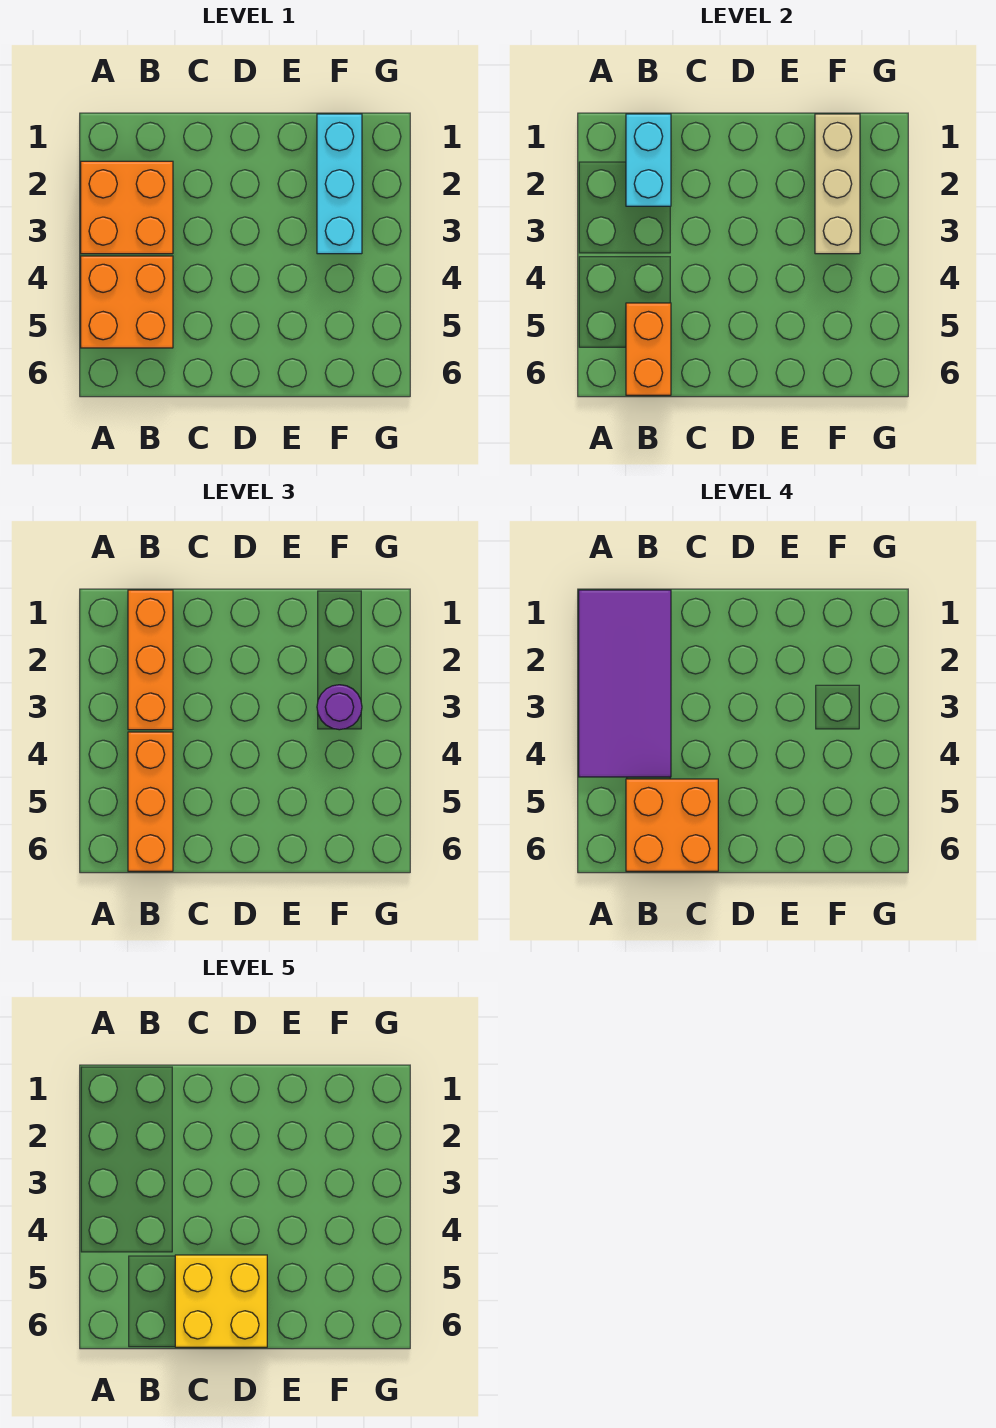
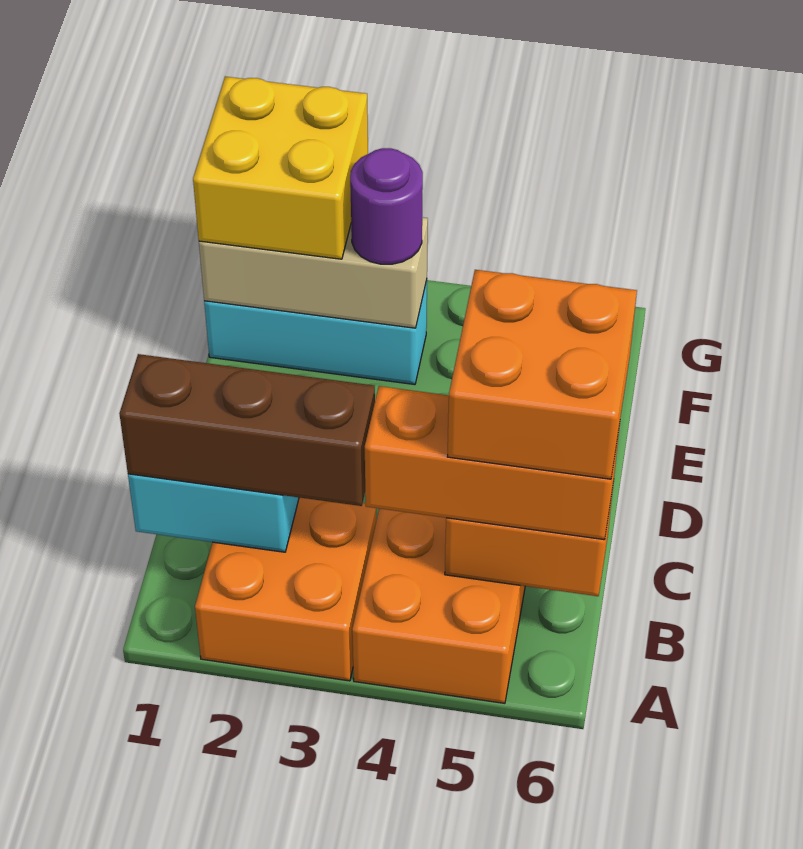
purple tile A1:B4 level 4 -> none
orange brick B1:B3 level 3 -> brown brick B1:B3 level 3
yellow brick C5:D6 level 5 -> yellow brick F1:G2 level 3

